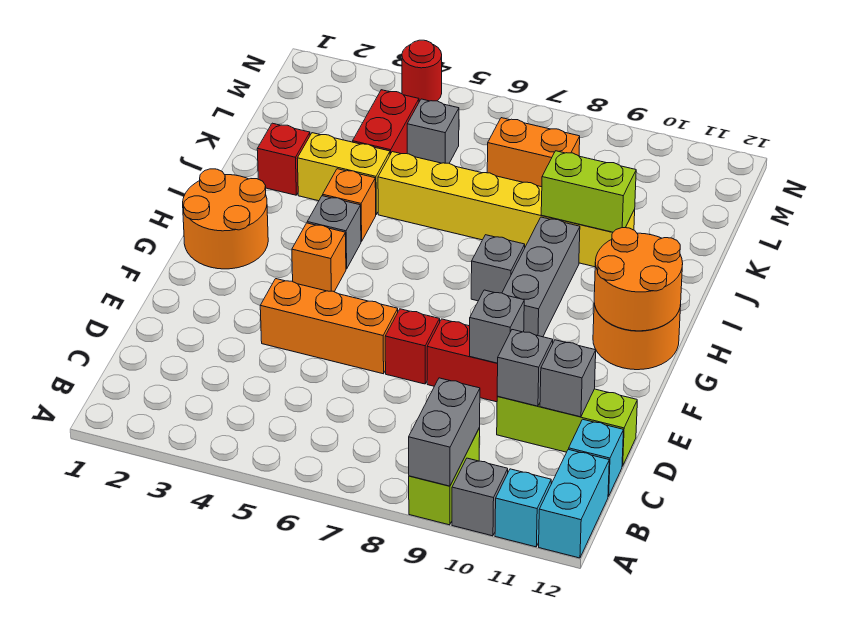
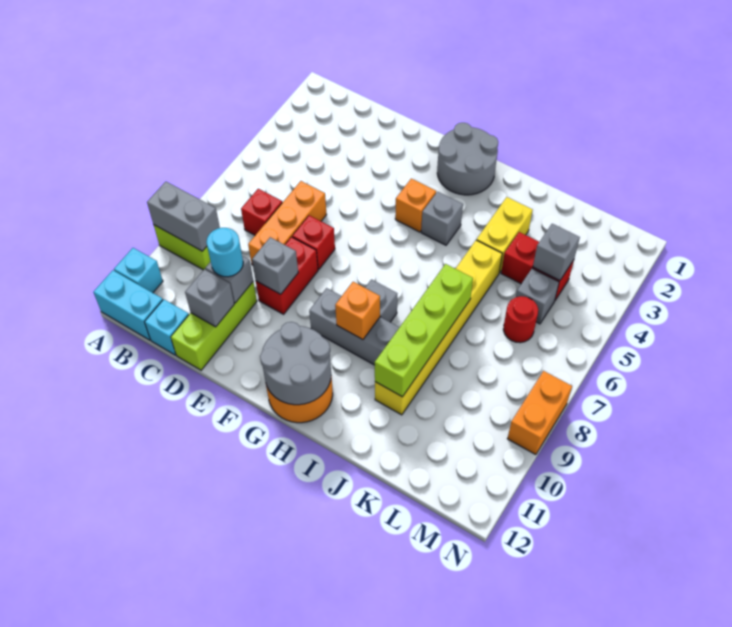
grey brick A10 level 1 -> grey brick L4 level 2
none -> cyan round brick D10 level 3
orange brick E4:E6 level 1 -> orange brick D6:D8 level 1
orange round brick G1:H2 level 1 -> grey round brick G1:H2 level 1
orange round brick G11:H12 level 2 -> grey round brick G11:H12 level 2
orange brick I4 level 1 -> orange brick H9 level 2
red brick J2 level 1 -> red brick C7 level 1
lime brick J9:J10 level 2 -> lime brick J7:J10 level 2
orange brick L7:L8 level 1 -> orange brick N8:N9 level 1
red round brick N4 level 1 -> red round brick L6 level 1

